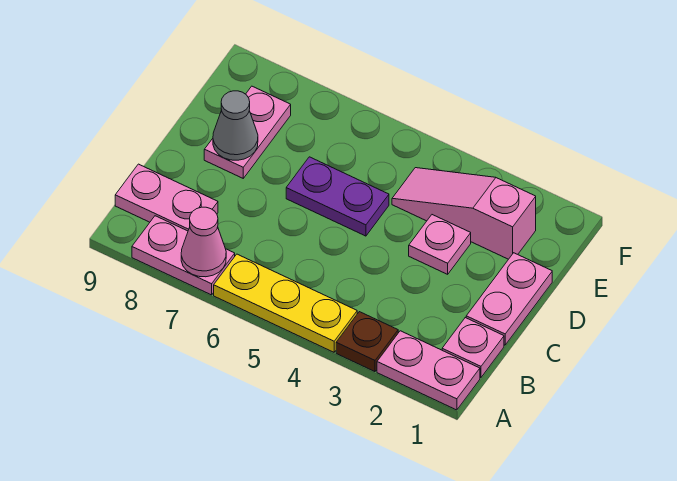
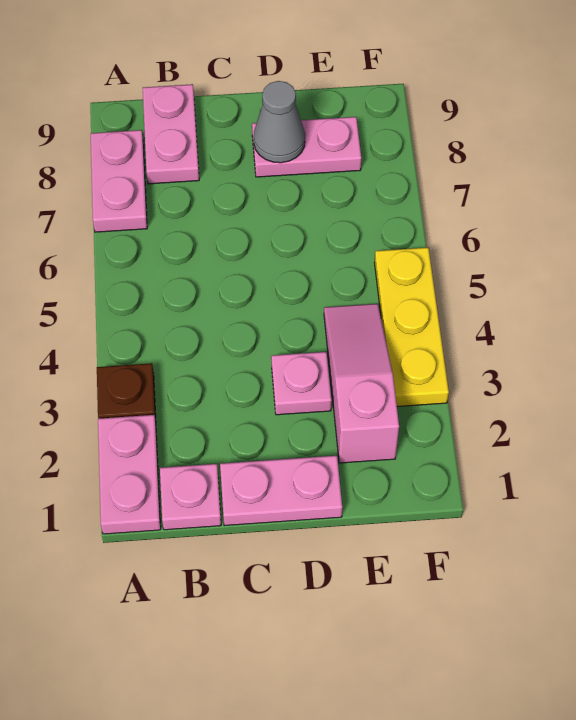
yellow plate A4:A6 level 1 -> yellow plate F3:F5 level 1
pink cone A7 level 2 -> none
purple plate D5:D6 level 1 -> none

